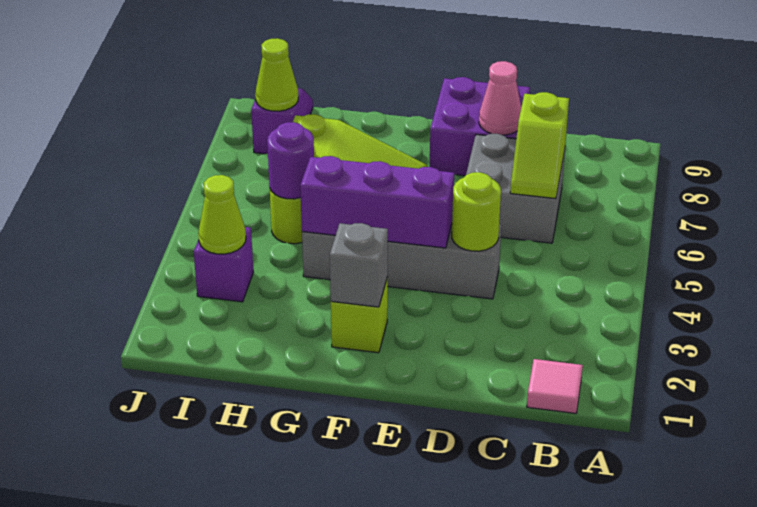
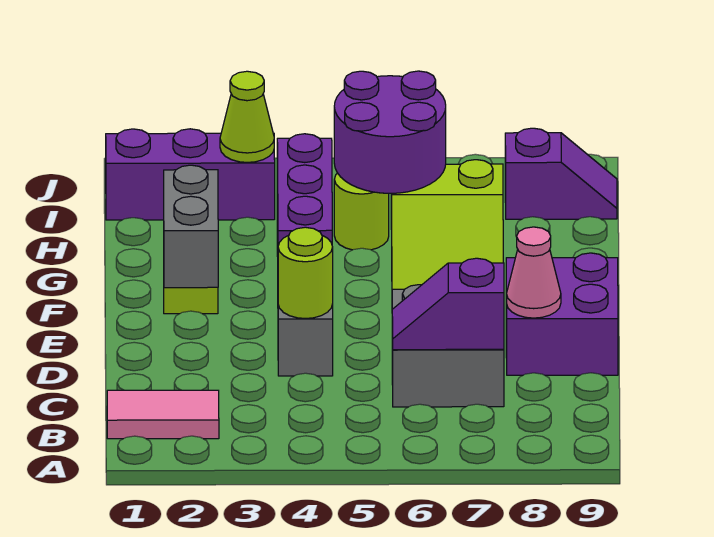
pink tile B1 level 1 -> pink tile B1:B2 level 1
lime slope C6:C7 level 2 top 7 -> purple slope C6:C7 level 2 top 7
grey brick F2 level 2 -> grey brick E2:F2 level 2
purple round brick H5 level 2 -> purple round brick H5:I6 level 2
purple brick I3 level 1 -> purple brick I1:I3 level 1
lime cone I8 level 2 -> none

